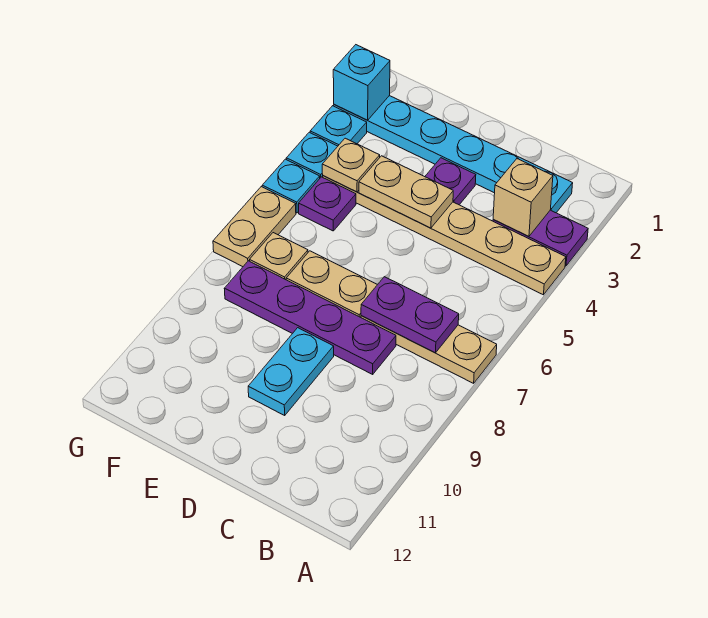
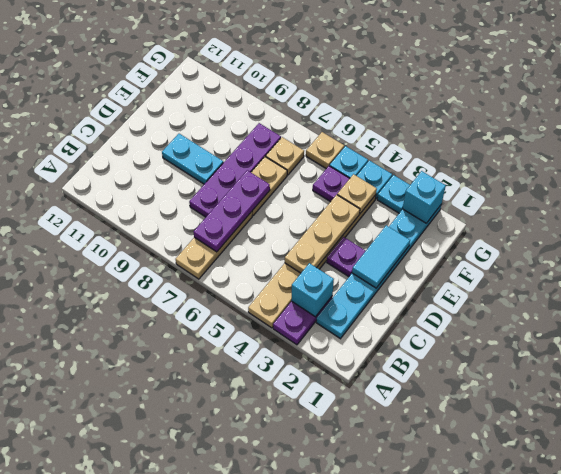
tan brick B3 level 2 -> cyan brick B3 level 2
purple plate B7:C7 level 2 -> purple plate B7:D7 level 2
none -> cyan tile D2:E2 level 2
tan plate D4:E4 level 2 -> tan plate C4:E4 level 2
tan plate G6:G7 level 1 -> tan plate G6 level 1

